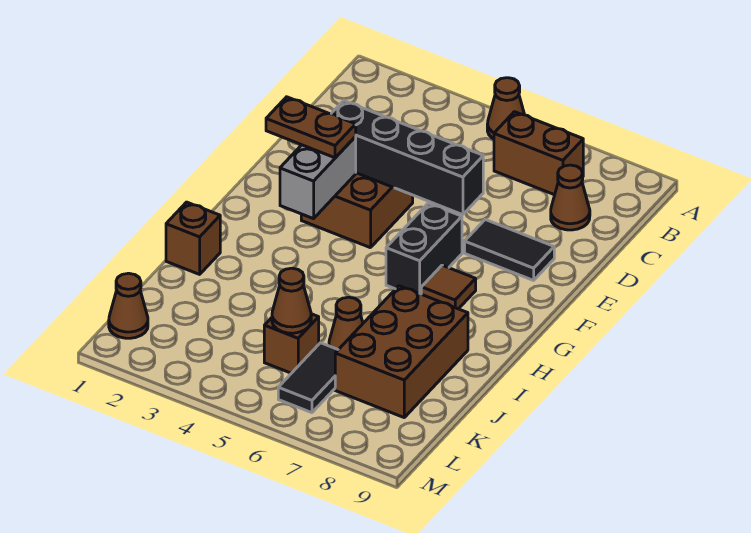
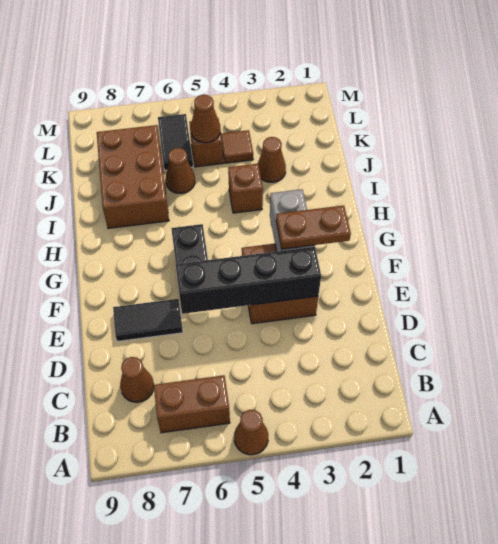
brown tile G7 level 1 -> brown tile K4 level 1
brown brick I1 level 1 -> brown brick I4 level 1
brown cone L1 level 1 -> brown cone J3 level 1

